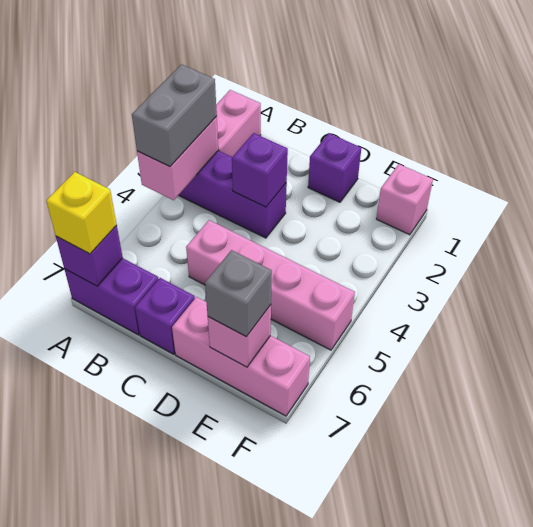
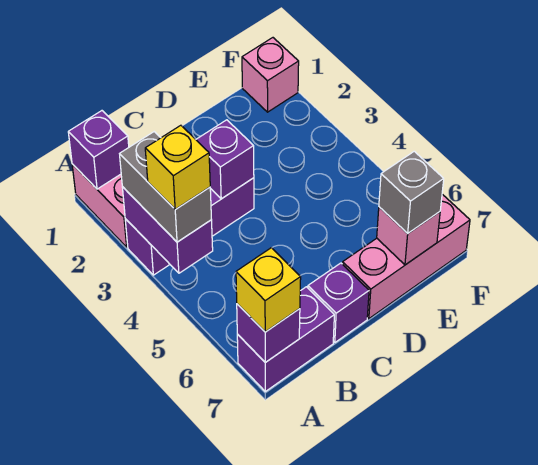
pink brick A3:A4 level 2 -> purple brick A3:A4 level 2
none -> yellow brick A4 level 4
pink brick C5:F5 level 1 -> none
purple brick D1 level 1 -> purple brick A1 level 2

